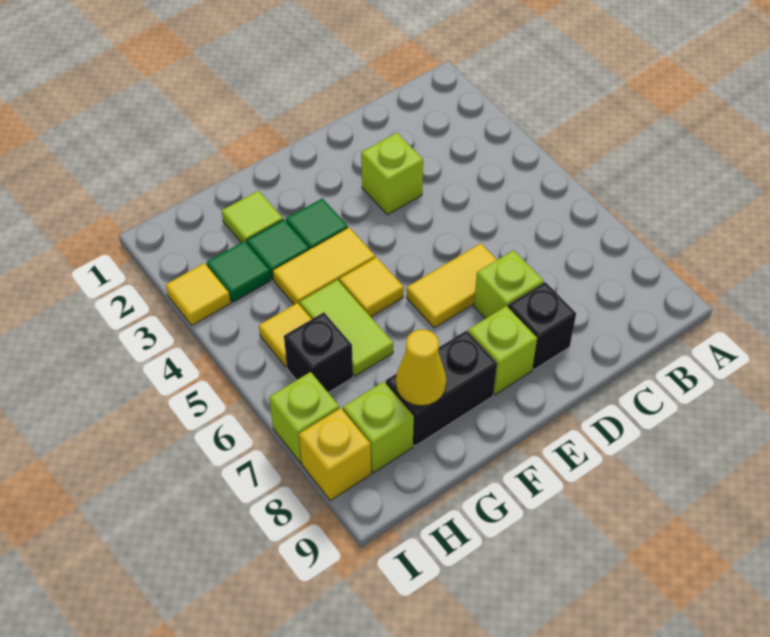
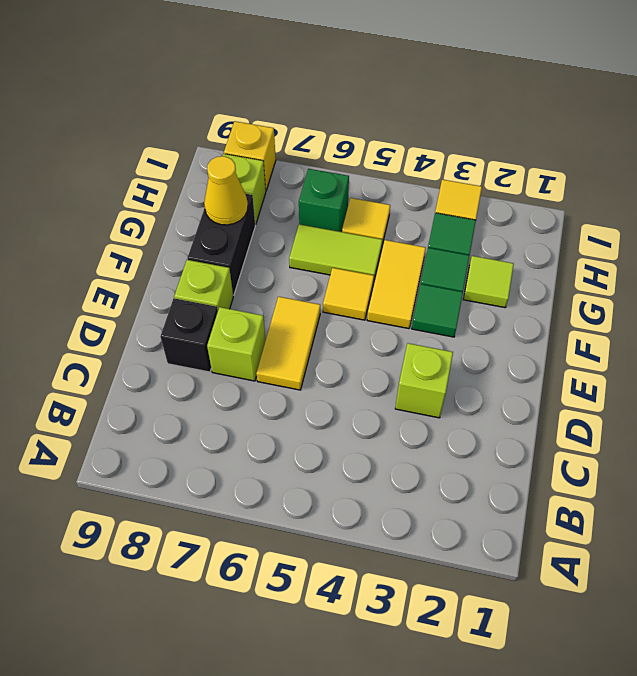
black brick H6 level 1 -> green brick H6 level 1
lime brick I7 level 1 -> none

